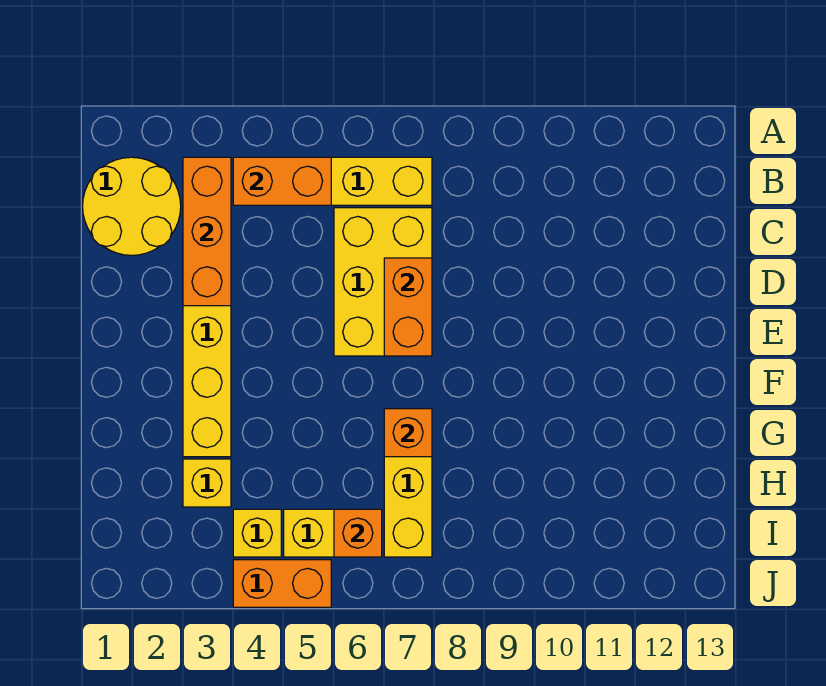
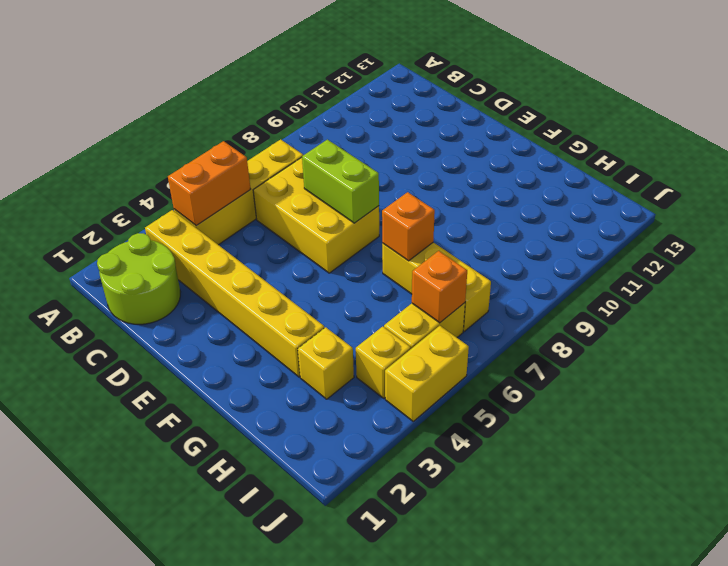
yellow round brick B1:C2 level 1 -> lime round brick B1:C2 level 1
orange brick B3:D3 level 2 -> none
orange brick D7:E7 level 2 -> lime brick D7:E7 level 2
orange brick J4:J5 level 1 -> yellow brick J4:J5 level 1

